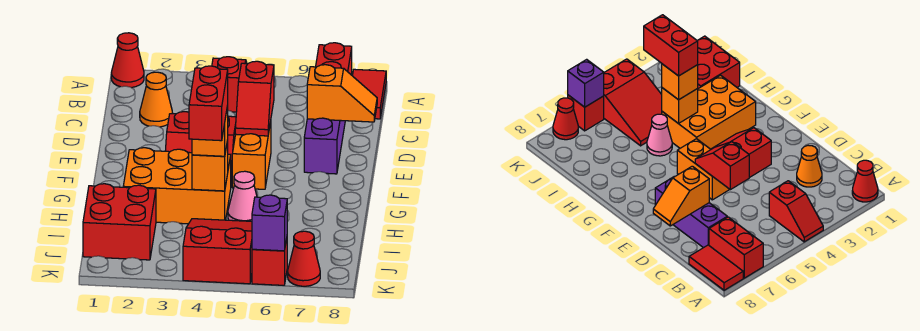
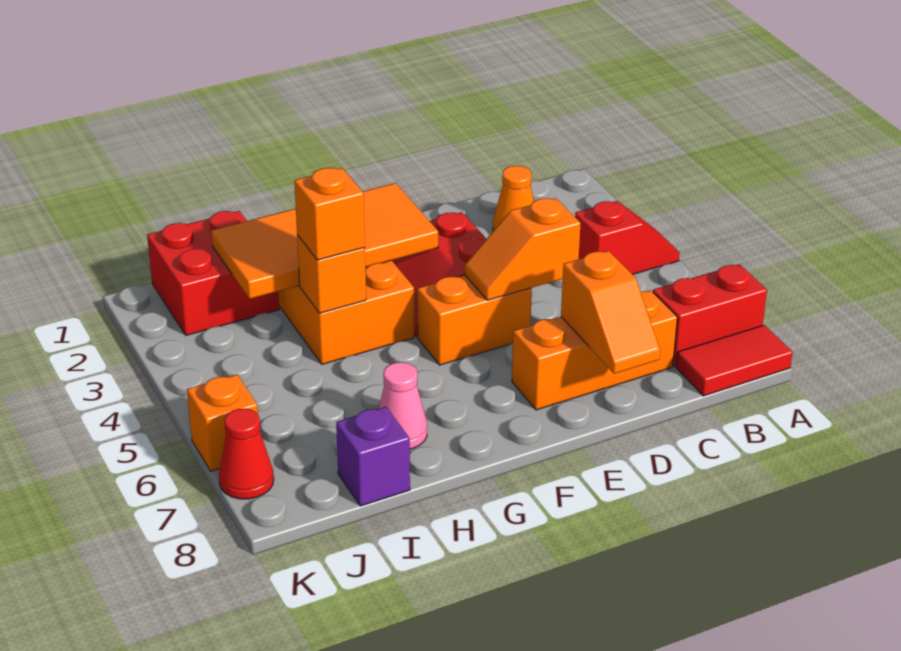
red cone A1 level 1 -> none
purple brick C7:E7 level 1 -> orange brick C7:E7 level 1
red slope D5:E5 level 2 top D -> orange slope D5:E5 level 2 top D
none -> orange tile F2:I3 level 2
red brick H4:I4 level 4 -> none
pink cone H5 level 1 -> pink cone H7 level 1
red slope I4:K5 level 1 top K -> none
red brick K6 level 1 -> orange brick K6 level 1
purple brick K6 level 2 -> purple brick I8 level 1

